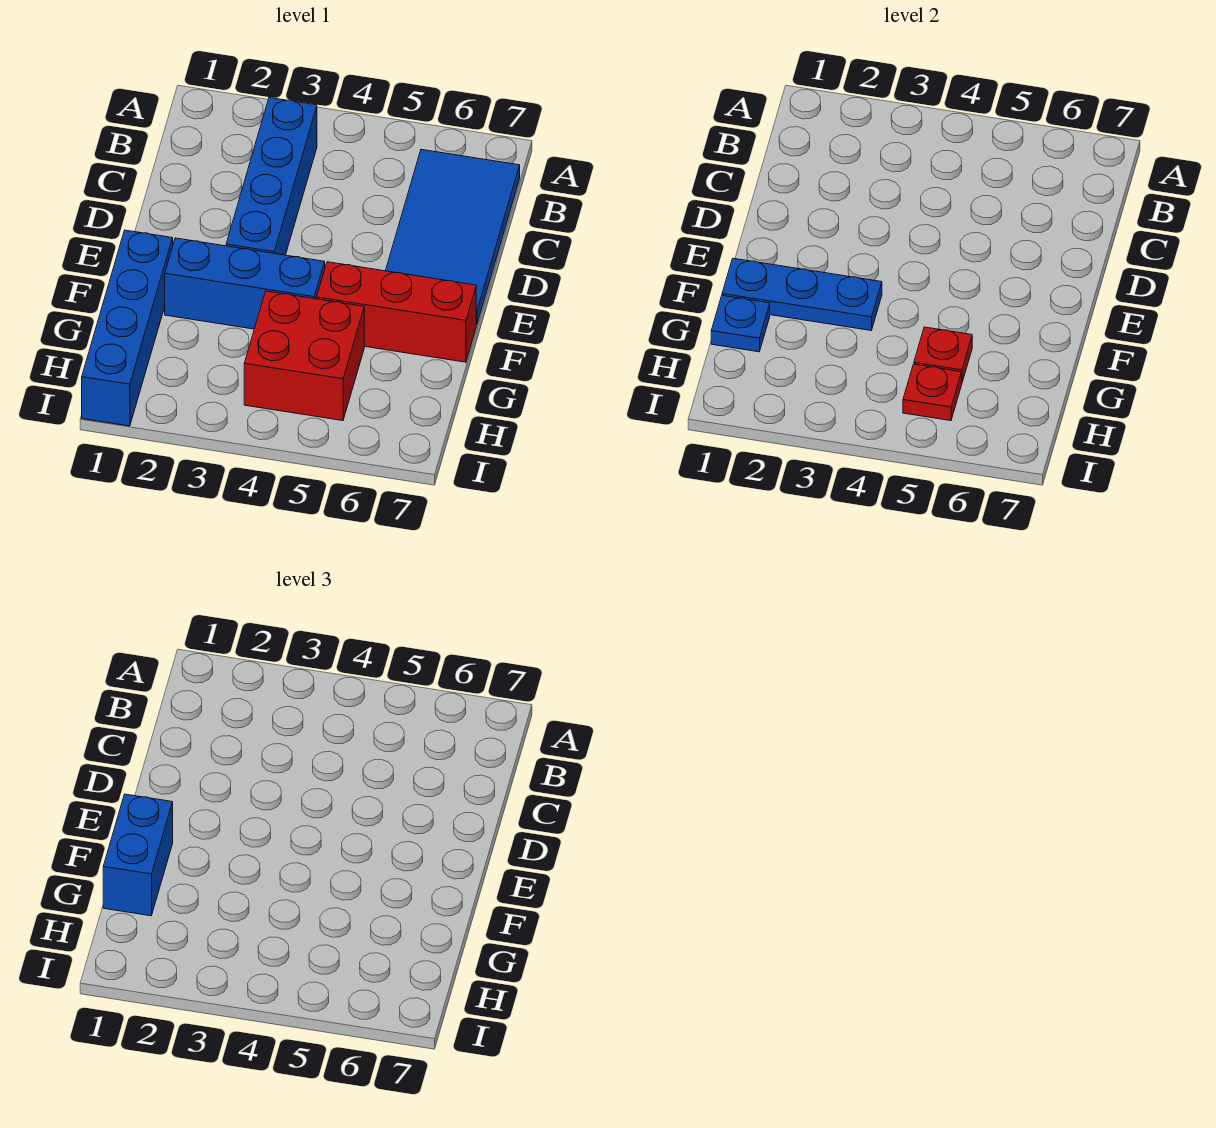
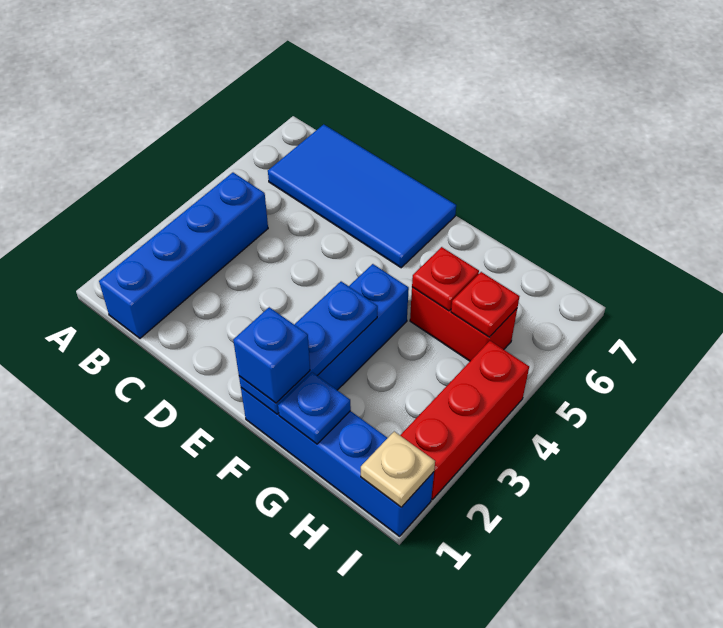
blue brick B3:E3 level 1 -> blue brick B1:B4 level 1
blue brick F1:G1 level 3 -> blue brick F1 level 3
red brick F5:F7 level 1 -> red brick I2:I4 level 1
red brick G4:H5 level 1 -> red brick G5:H5 level 1
none -> tan plate I1 level 2

